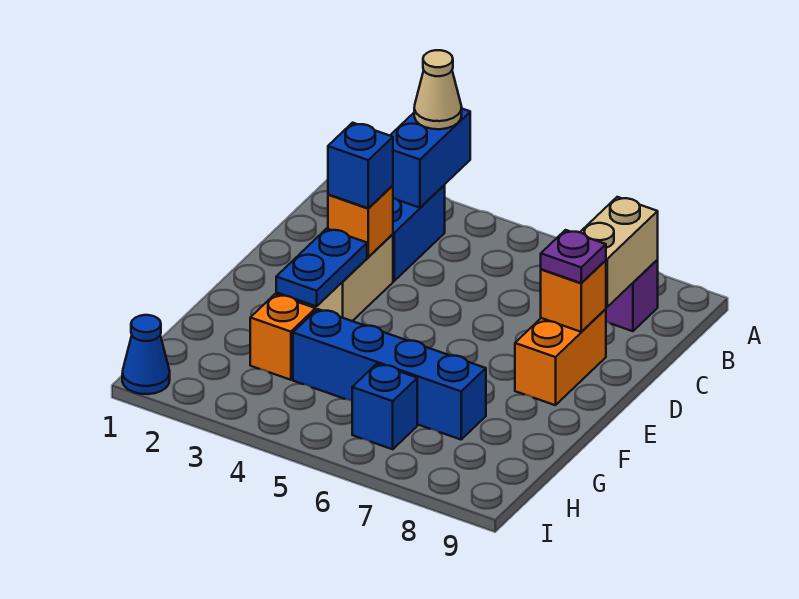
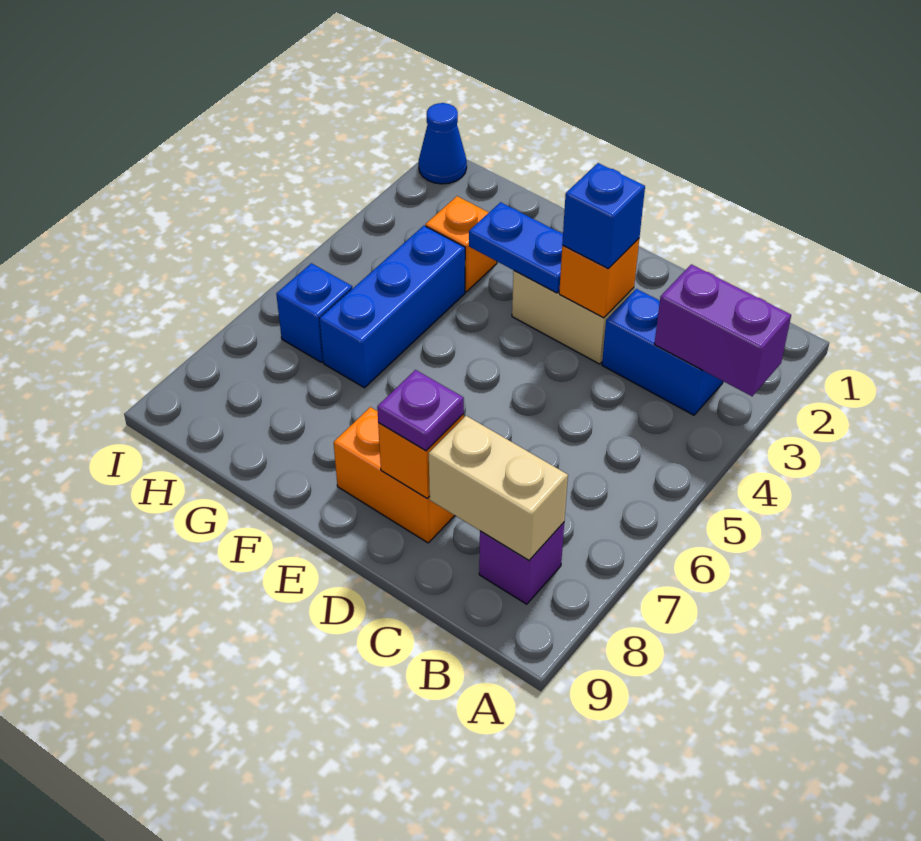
blue brick A3:B3 level 2 -> purple brick A3:B3 level 2
tan cone A3 level 3 -> none
blue brick G4:G7 level 1 -> blue brick G4:G6 level 1

